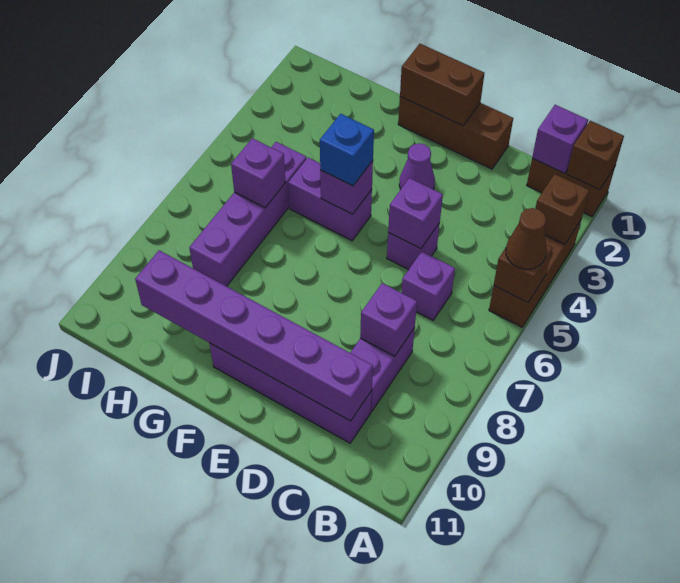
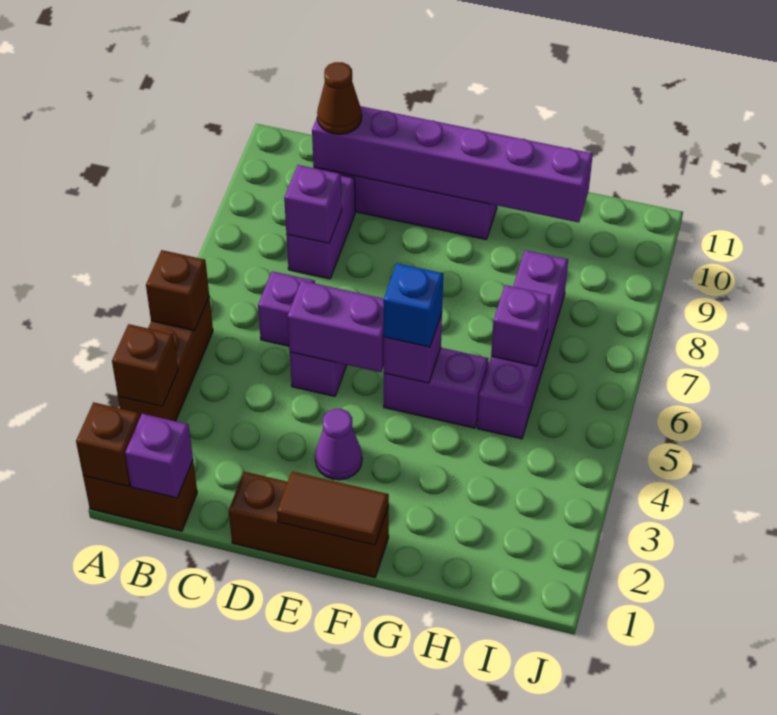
brown cone A5 level 3 -> brown cone C10 level 3
purple brick D5 level 2 -> purple brick D5:E5 level 2
brown brick E1:F1 level 2 -> brown tile E1:F1 level 2

